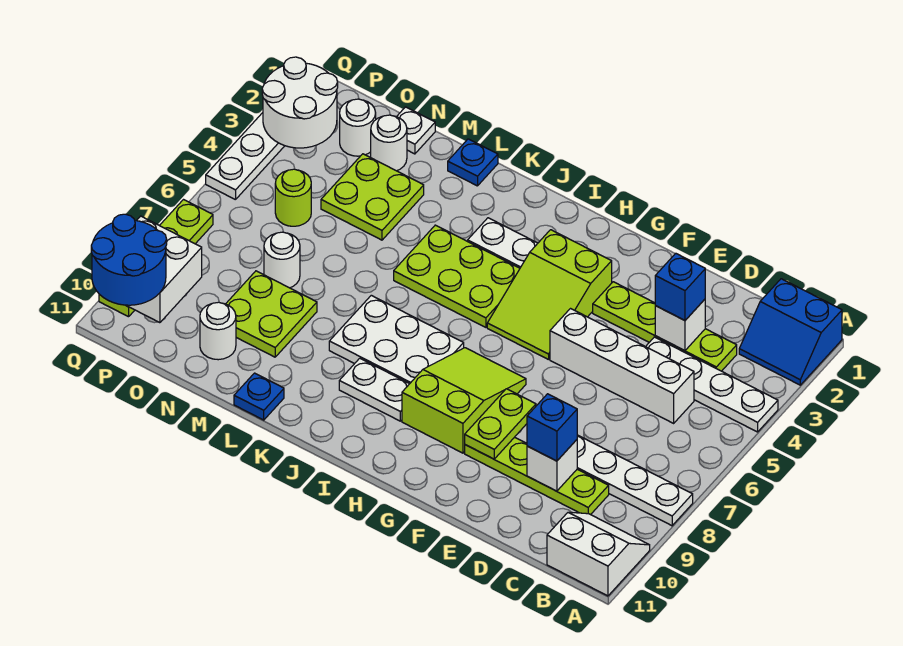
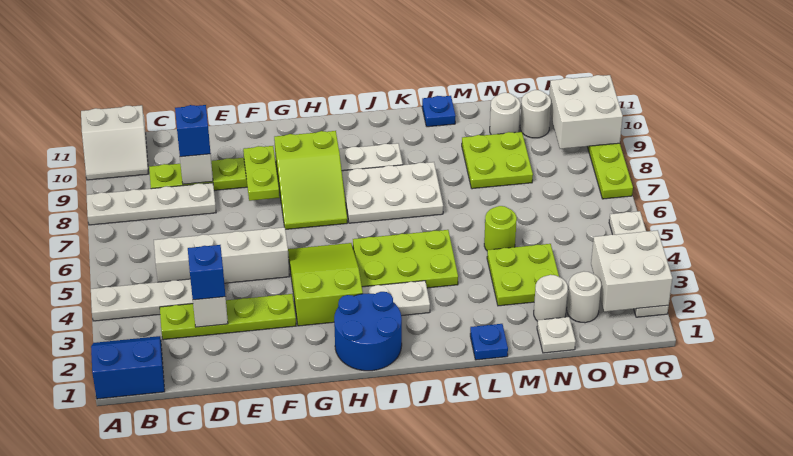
white round brick N7 level 1 -> white round brick O10 level 1
lime round brick O5 level 1 -> lime round brick M5 level 1
white round brick P2:Q3 level 2 -> white brick P2:Q3 level 2
blue round brick P10:Q11 level 3 -> blue round brick H1:I2 level 1

